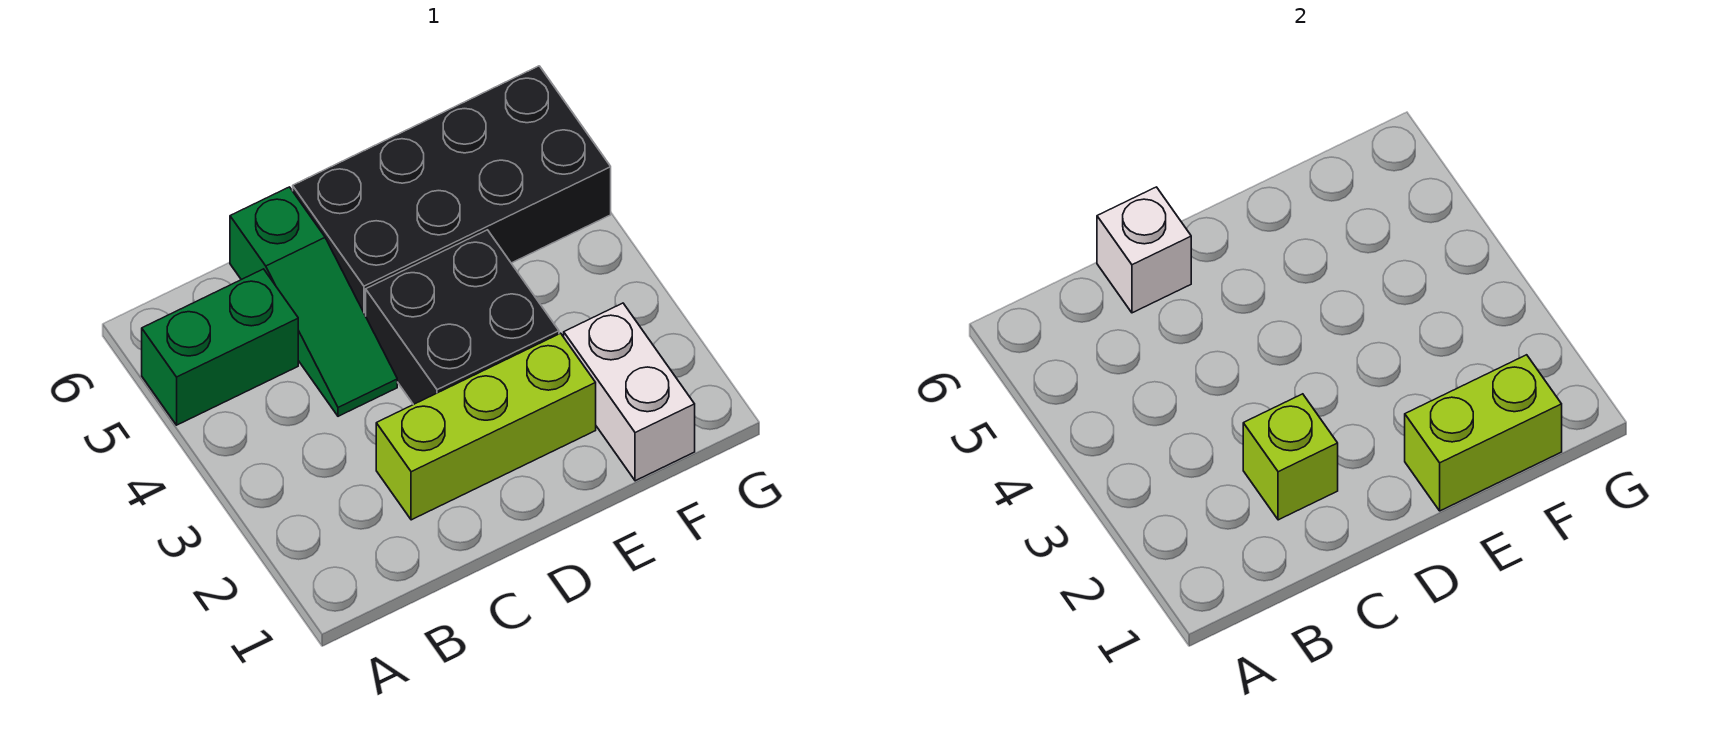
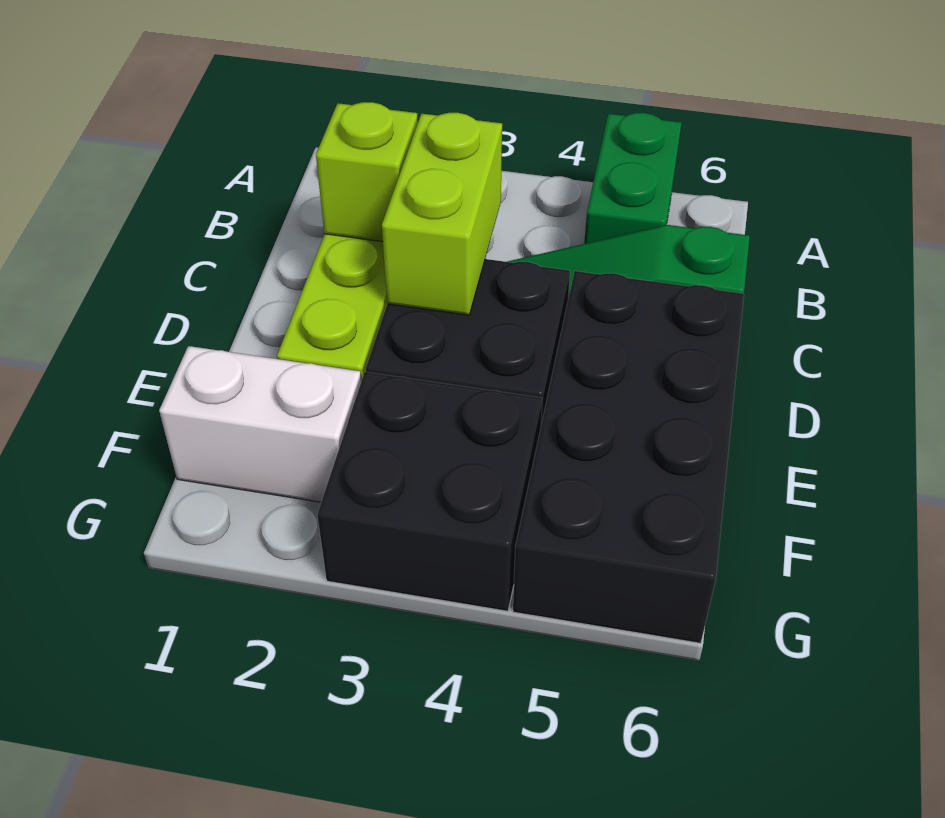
white brick C6 level 2 -> none
lime brick E1:F1 level 2 -> lime brick C3:D3 level 2
none -> black brick F3:G4 level 1

